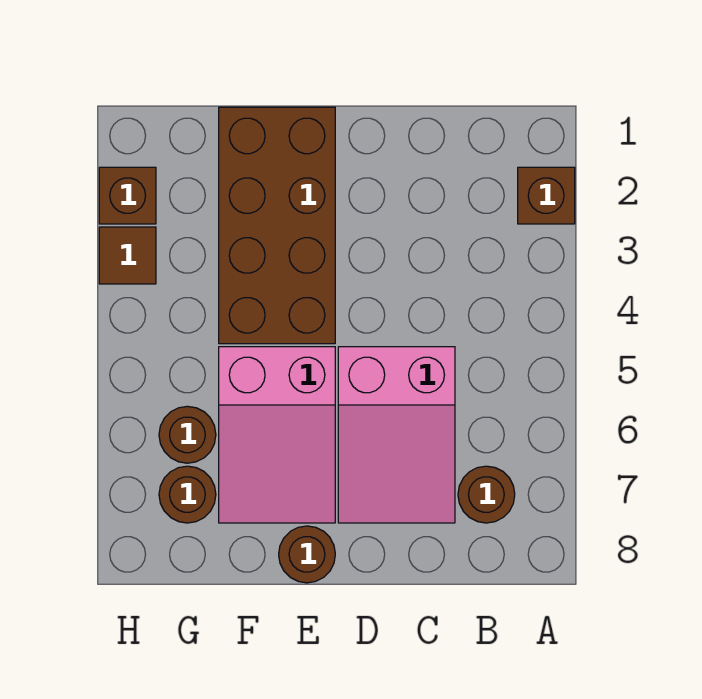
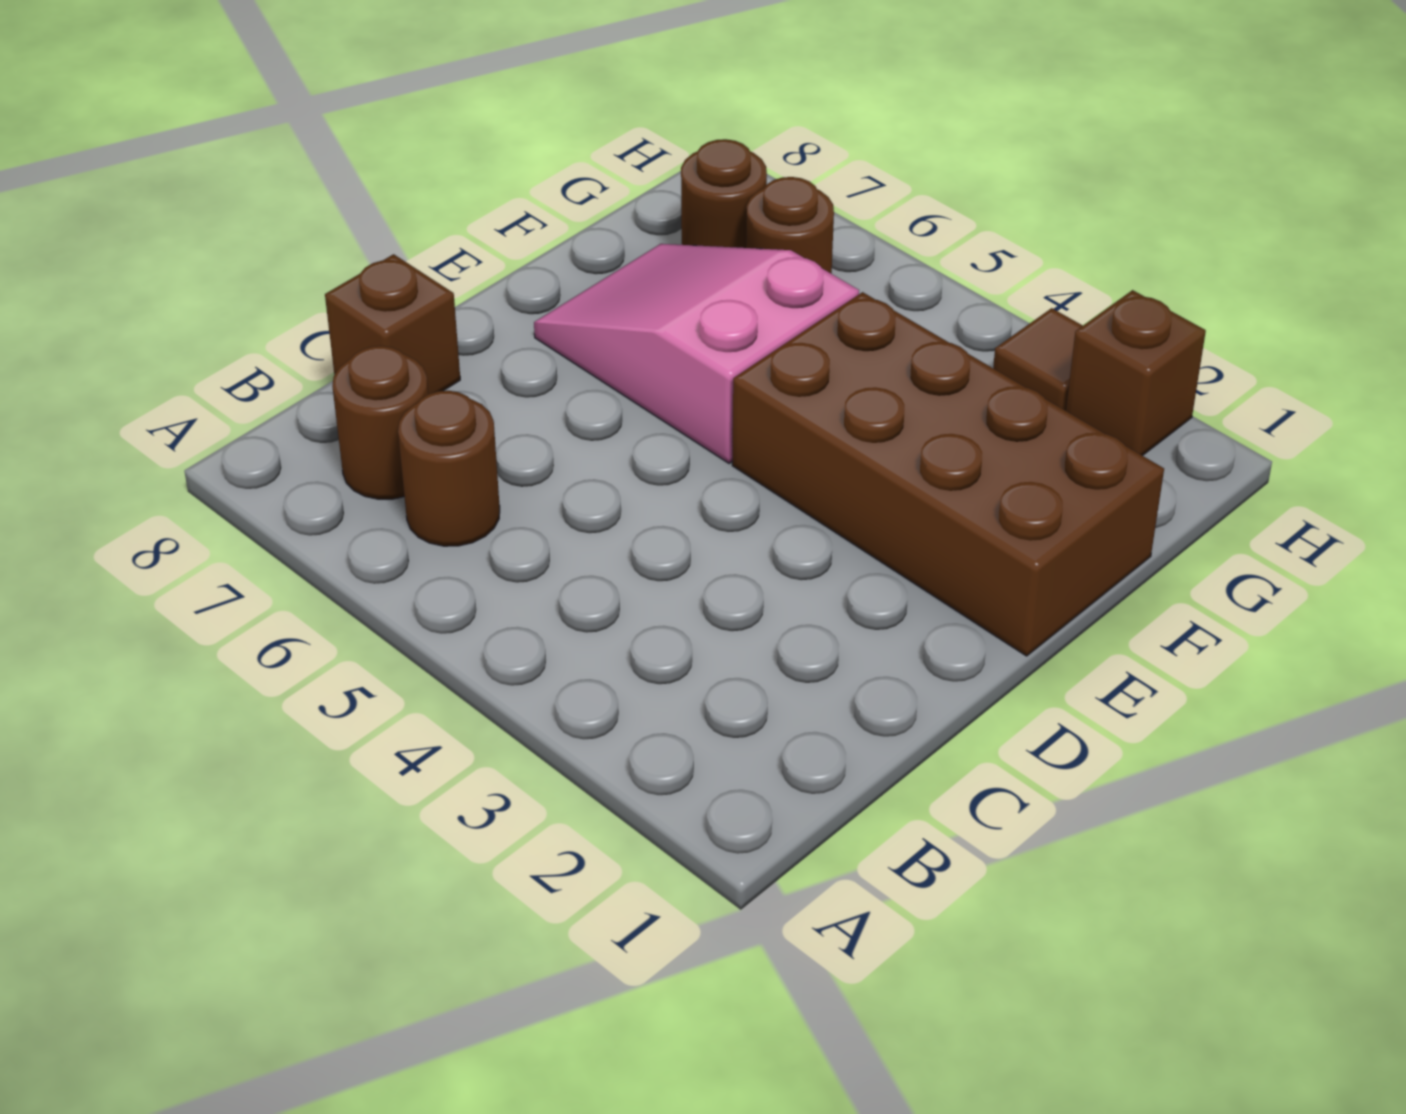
brown brick A2 level 1 -> brown brick C8 level 1
pink slope C5:D7 level 1 top 5 -> none
brown round brick E8 level 1 -> brown round brick B6 level 1

